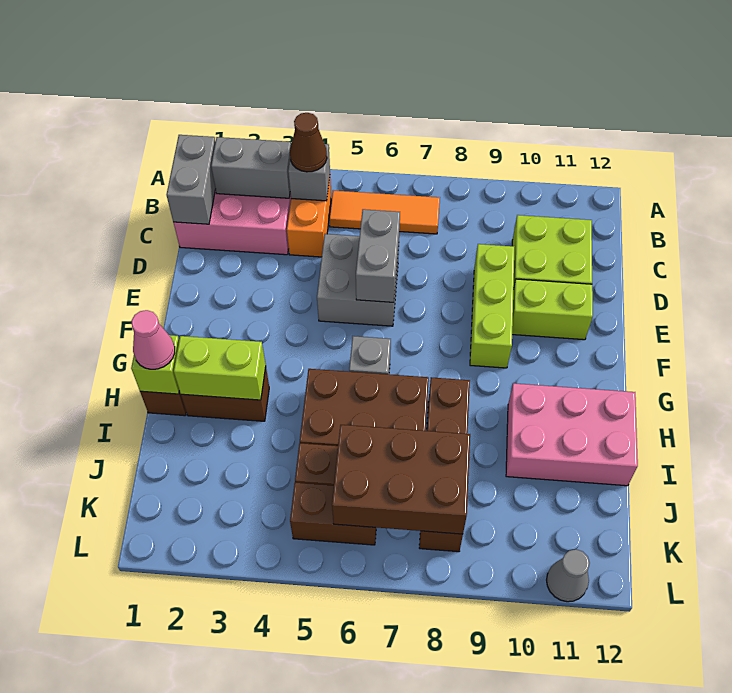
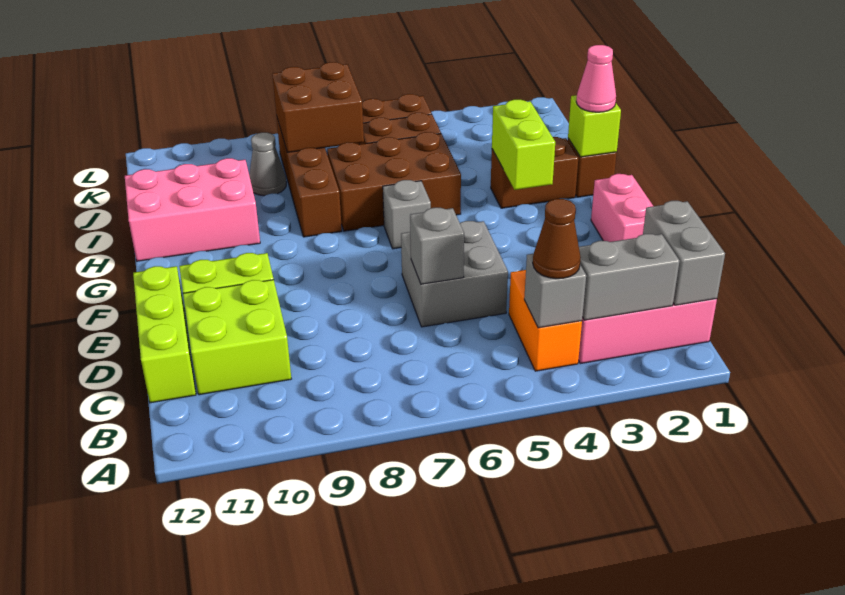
orange tile B5:B7 level 1 -> none
grey brick D6:E6 level 2 -> grey brick D6 level 2
lime brick D9:F9 level 1 -> lime brick C12:E12 level 1
none -> pink brick E1:F1 level 1
lime brick H2:H3 level 2 -> lime brick G3:H3 level 2
brown brick J6:K8 level 2 -> brown brick J7:K8 level 2
grey cone L11 level 1 -> grey cone J9 level 1

